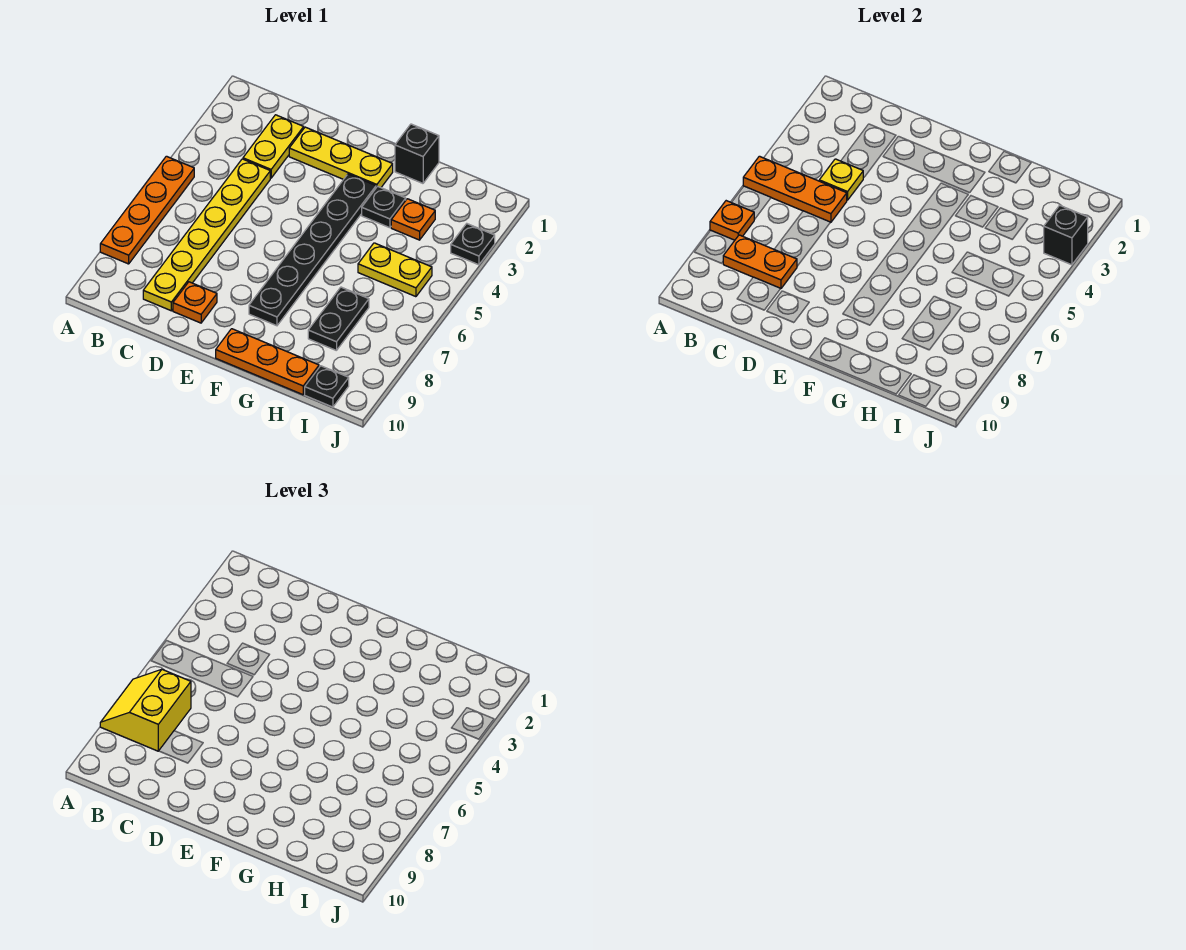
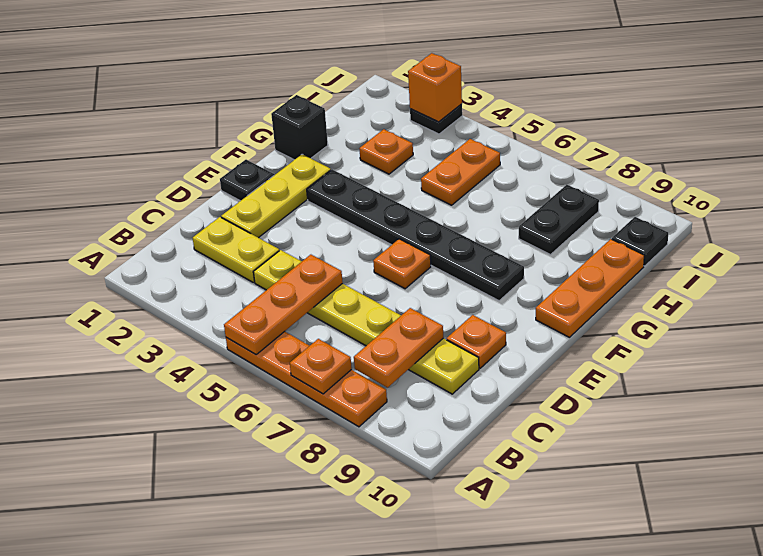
yellow slope A7:B8 level 3 top B -> none
yellow plate C4 level 2 -> none
none -> orange plate E6 level 1
black plate G3 level 1 -> black plate E1 level 1
yellow plate H5:I5 level 1 -> orange plate H5:I5 level 1
black plate H7:H8 level 1 -> black plate H8:I8 level 1
black brick J3 level 2 -> orange brick J3 level 2

